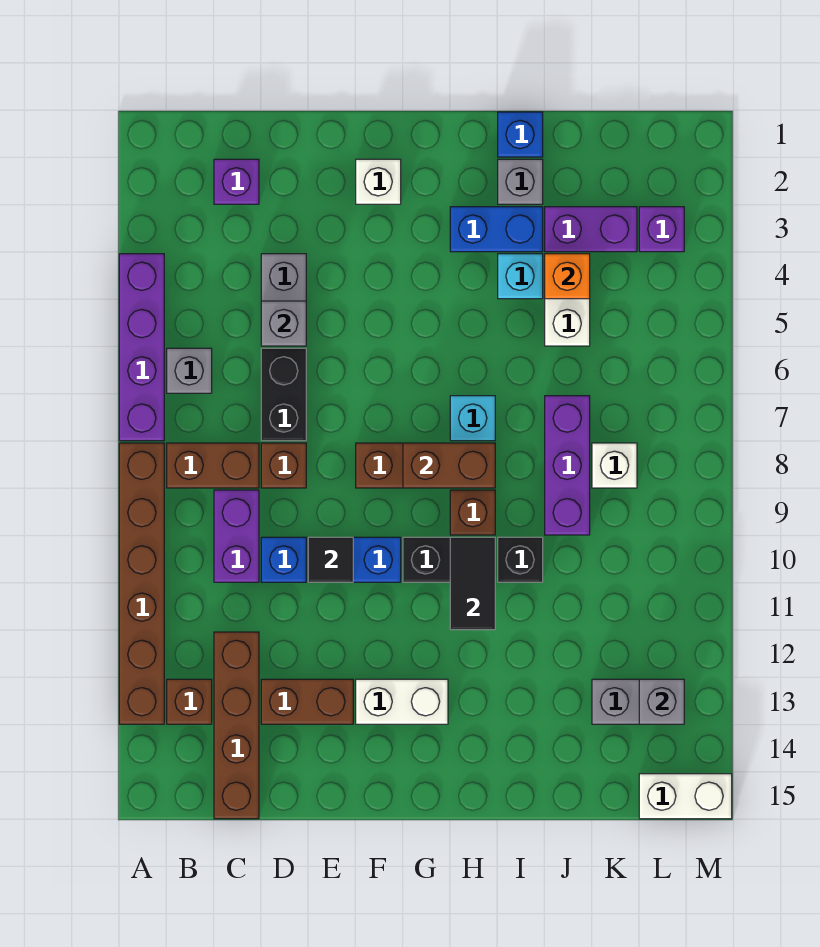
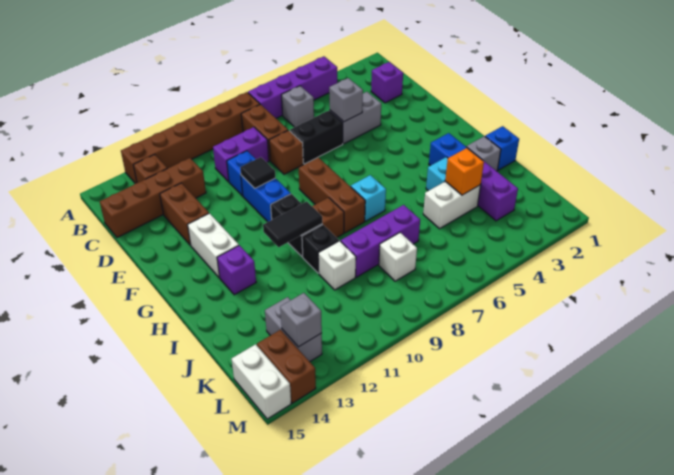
white brick F2 level 1 -> white brick J10 level 1
brown brick G8:H8 level 2 -> brown brick L14:M14 level 1
purple brick L3 level 1 -> purple brick H13 level 1

